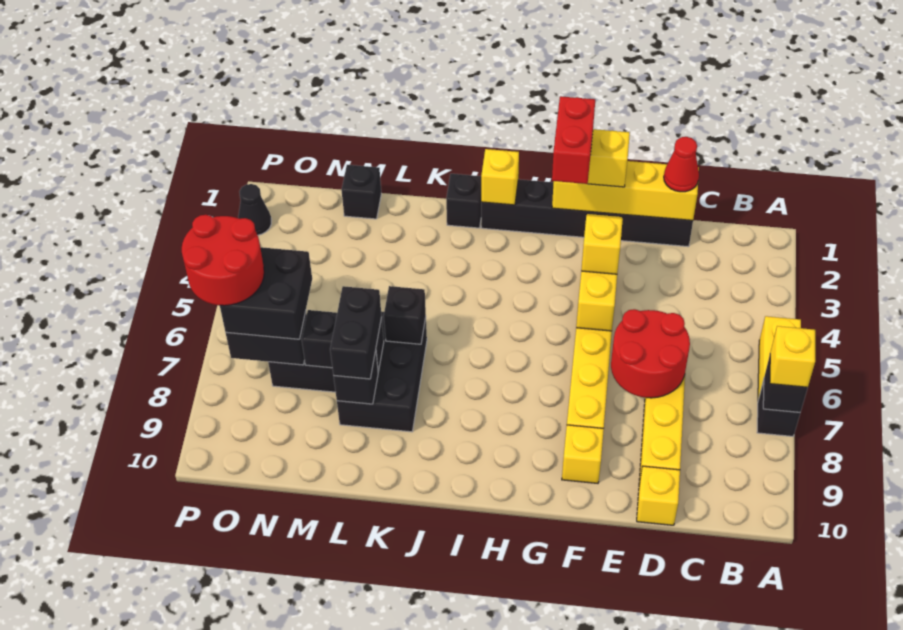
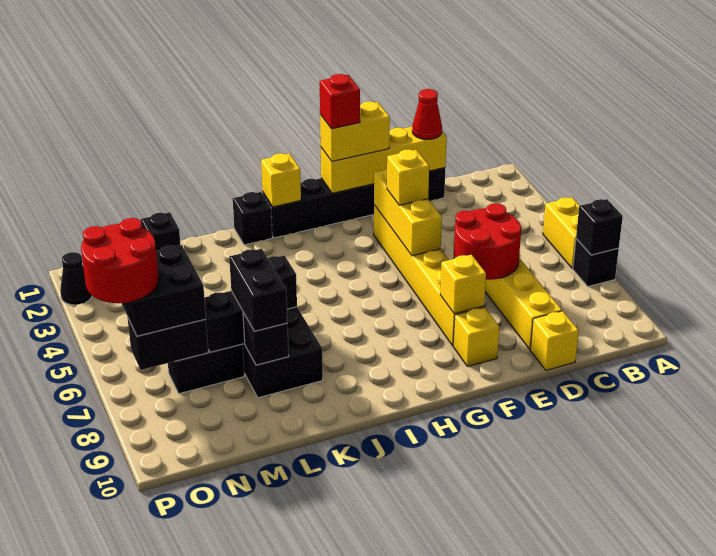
yellow brick A7 level 3 -> yellow brick F8 level 2
red brick G1:G2 level 4 -> red brick G1 level 4

